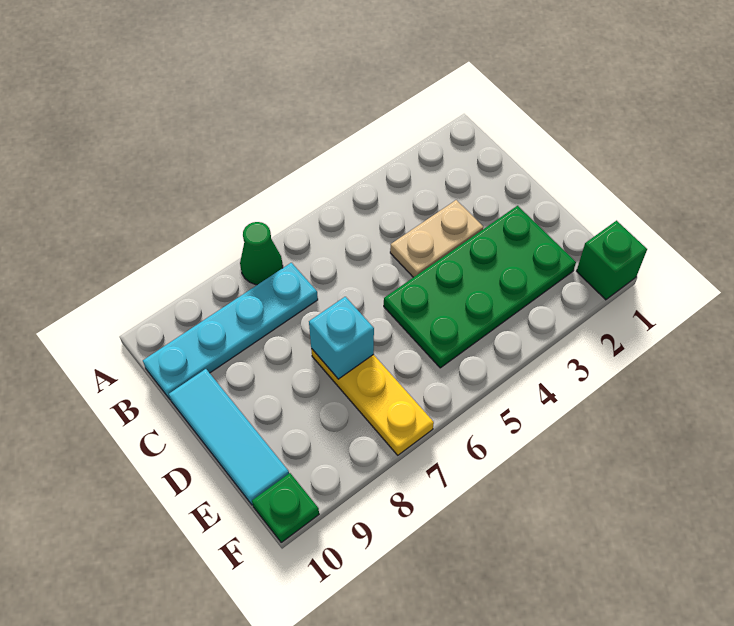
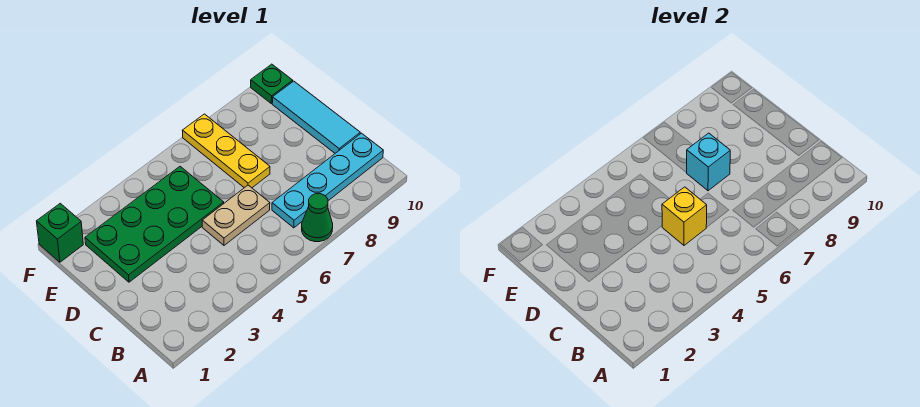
tan plate C3:C4 level 1 -> tan plate C5:C6 level 1
none -> yellow brick C5 level 2

